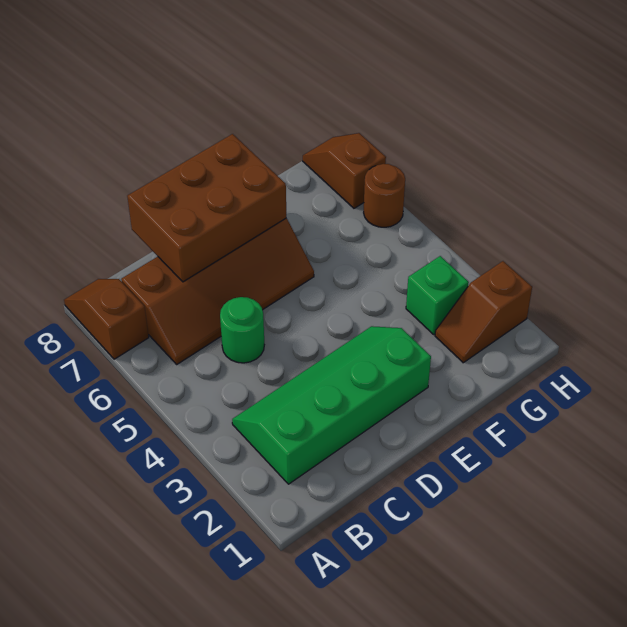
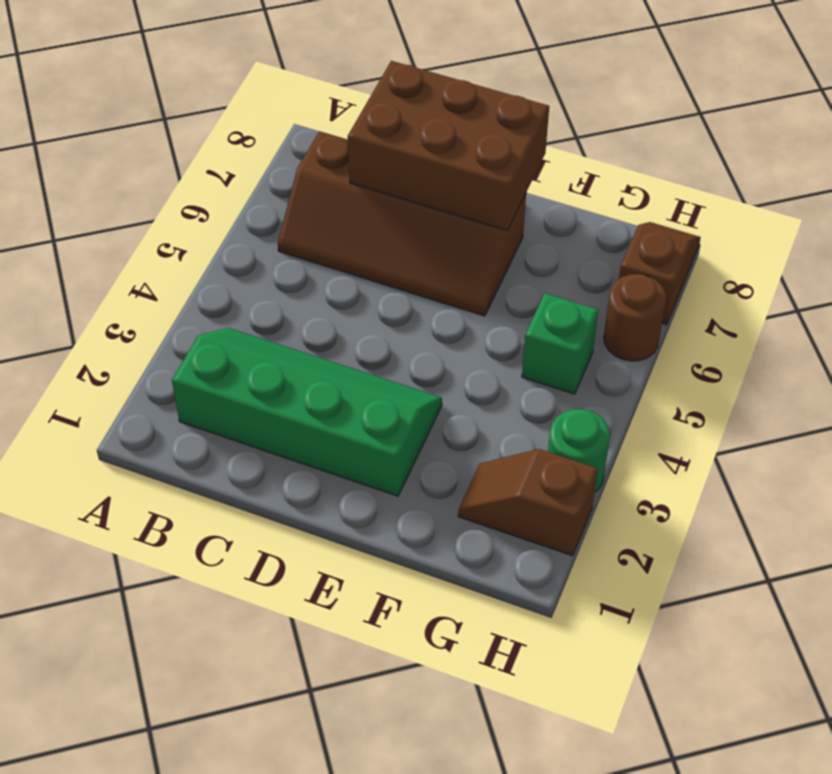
brown slope A7:A8 level 1 top 7 -> none
green round brick C5 level 1 -> green round brick H3 level 1
green brick G3 level 1 -> green brick G5 level 1

